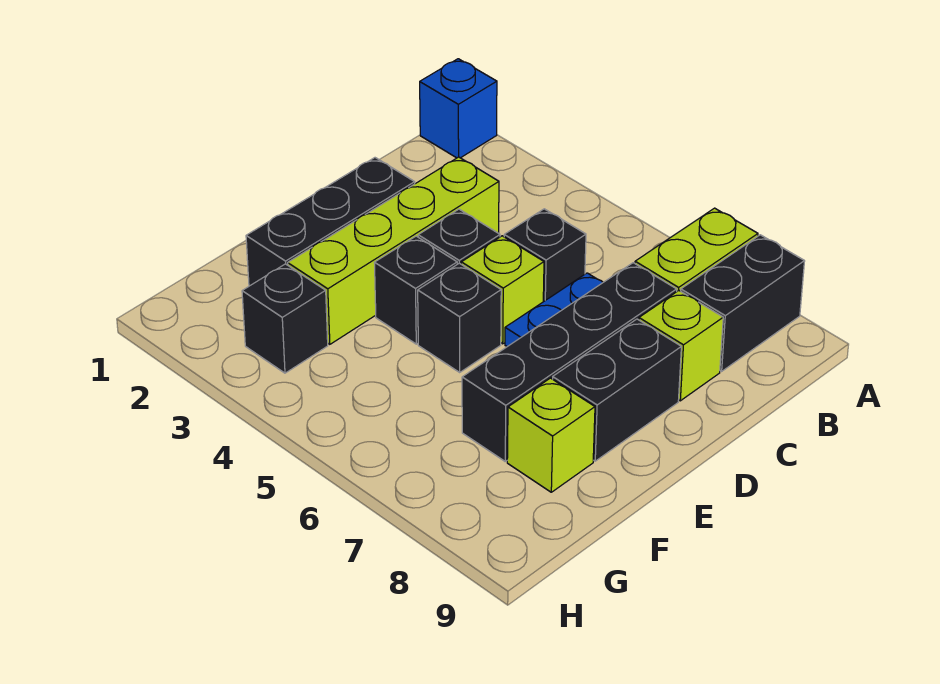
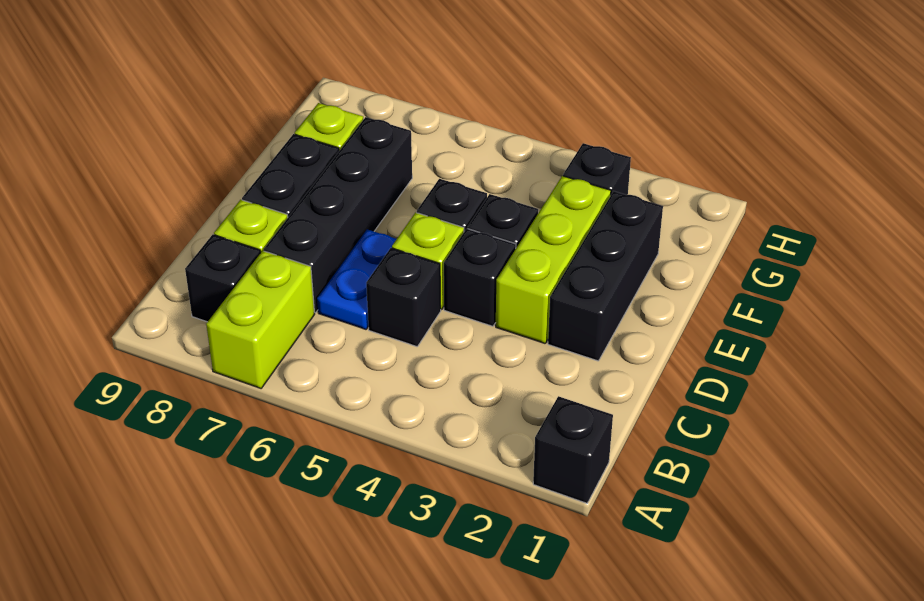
blue brick A1 level 1 -> black brick A1 level 1
black brick A8:B8 level 1 -> black brick B8 level 1
lime brick C3:F3 level 1 -> lime brick D3:F3 level 1

